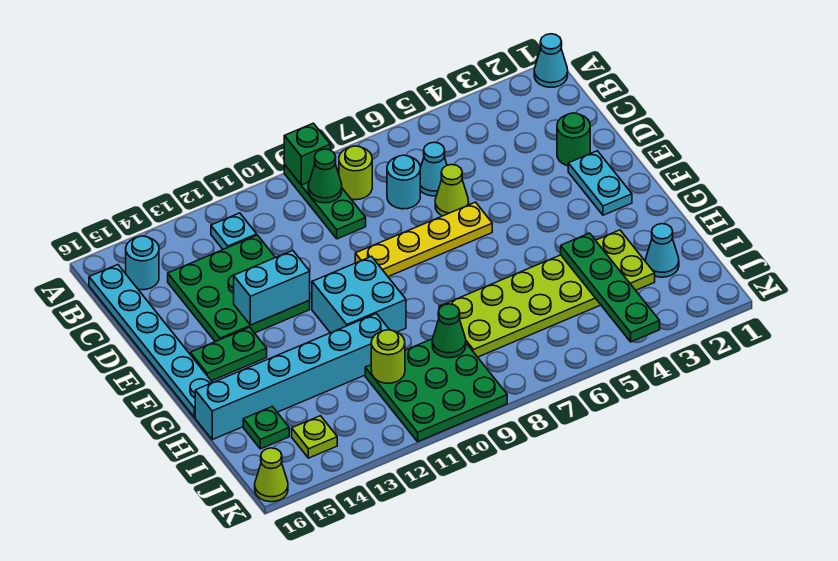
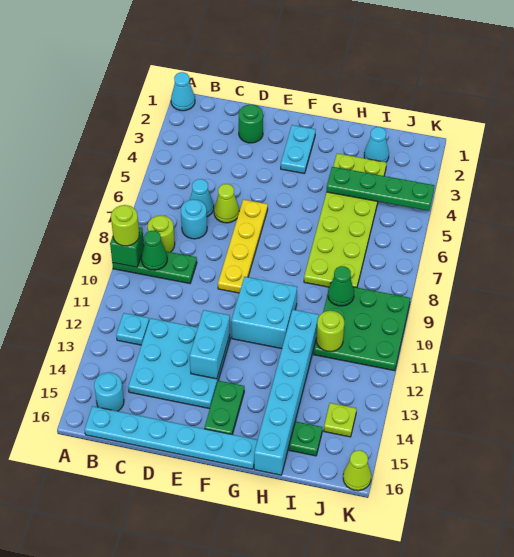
none -> lime round brick A9 level 3
green plate C12:E14 level 1 -> cyan plate C12:E14 level 1
cyan plate E2:F2 level 1 -> cyan plate F2:F3 level 1

